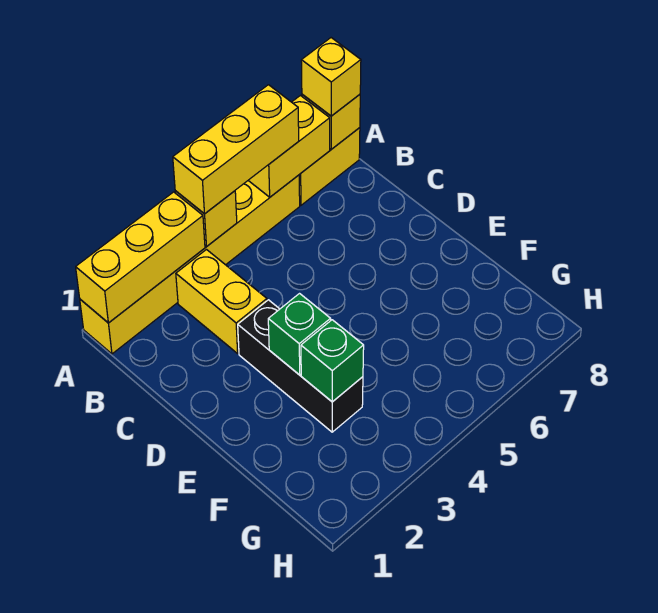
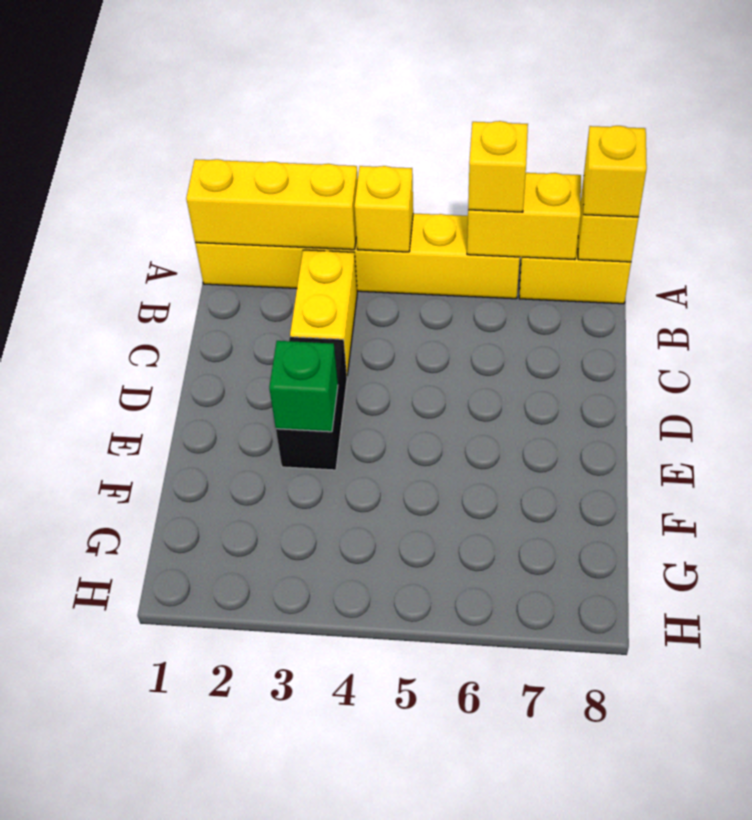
yellow brick A4:A6 level 3 -> yellow brick A6 level 3
black brick D3:F3 level 1 -> black brick D3:E3 level 1
green brick F3 level 2 -> none

